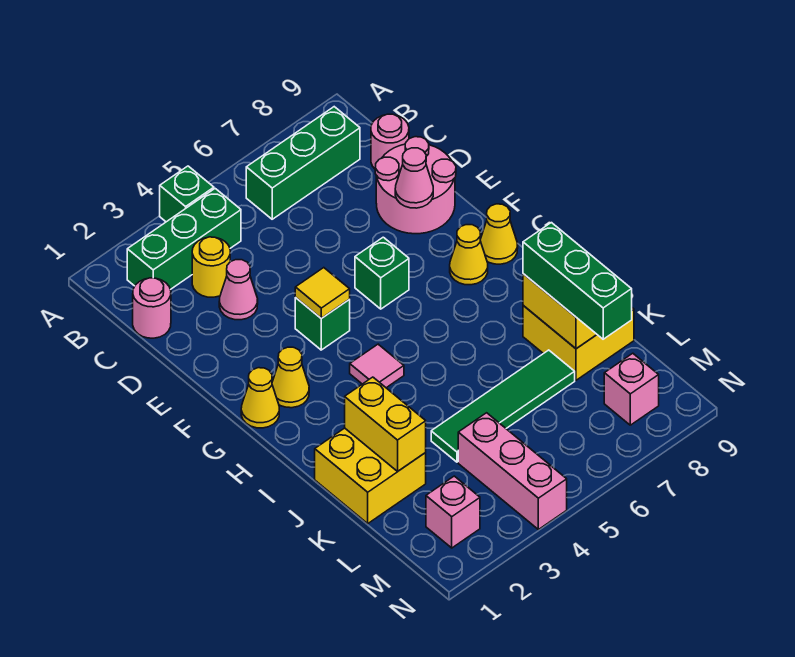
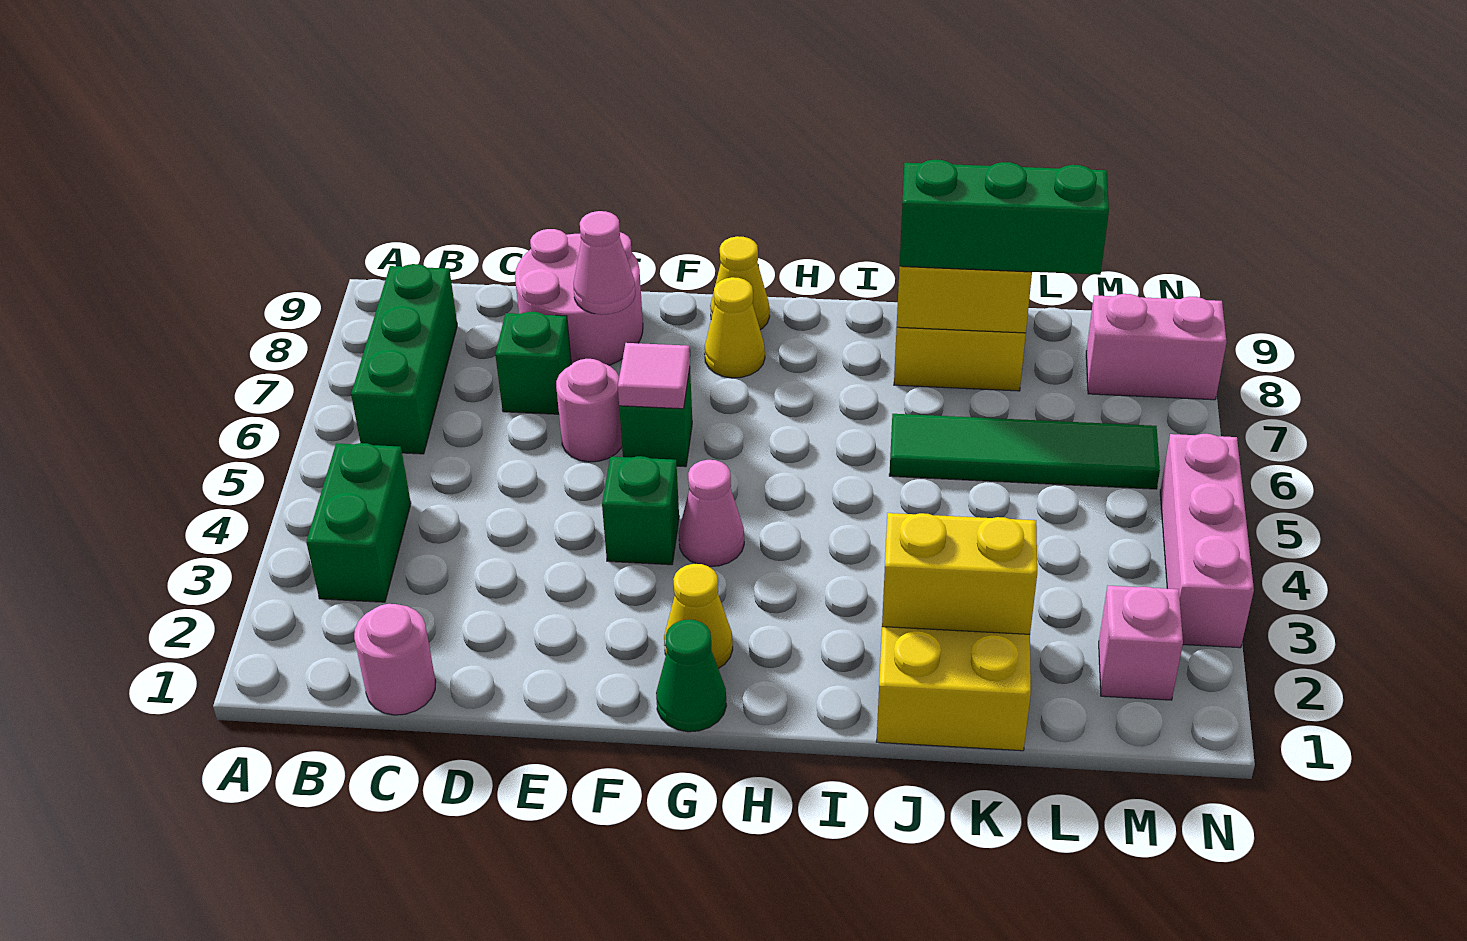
green brick A4 level 1 -> green brick D7 level 1
green brick B2:B4 level 1 -> green brick B3:B4 level 1
yellow round brick C3 level 1 -> none
pink round brick C9 level 1 -> pink round brick E6 level 1
pink cone D3 level 1 -> pink cone G4 level 1
yellow tile F4 level 2 -> none
yellow cone G1 level 1 -> green cone G1 level 1
pink tile H4 level 1 -> pink tile F6 level 2
green tile K4:K7 level 1 -> green tile J6:M6 level 1
pink brick L4:N4 level 1 -> pink brick N3:N5 level 1
pink brick M8 level 1 -> pink brick M8:N8 level 1

